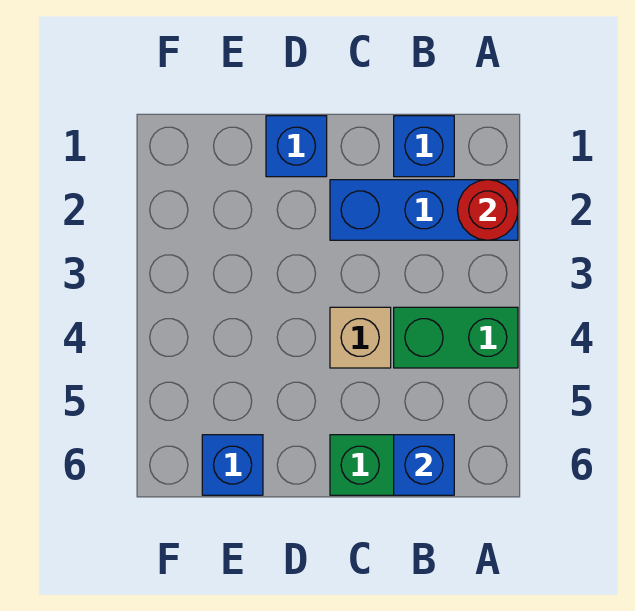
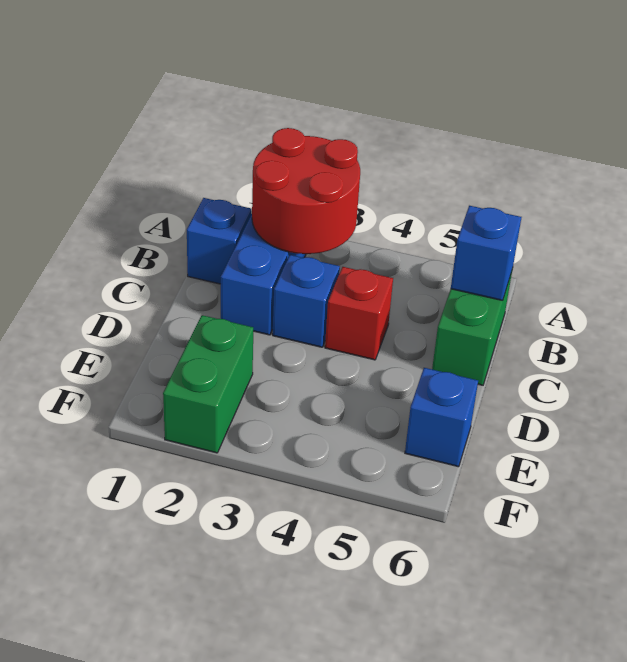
red round brick A2 level 2 -> red round brick A2:B3 level 2
green brick A4:B4 level 1 -> green brick E2:F2 level 1
tan brick C4 level 1 -> red brick C4 level 1
blue brick D1 level 1 -> blue brick C3 level 1

